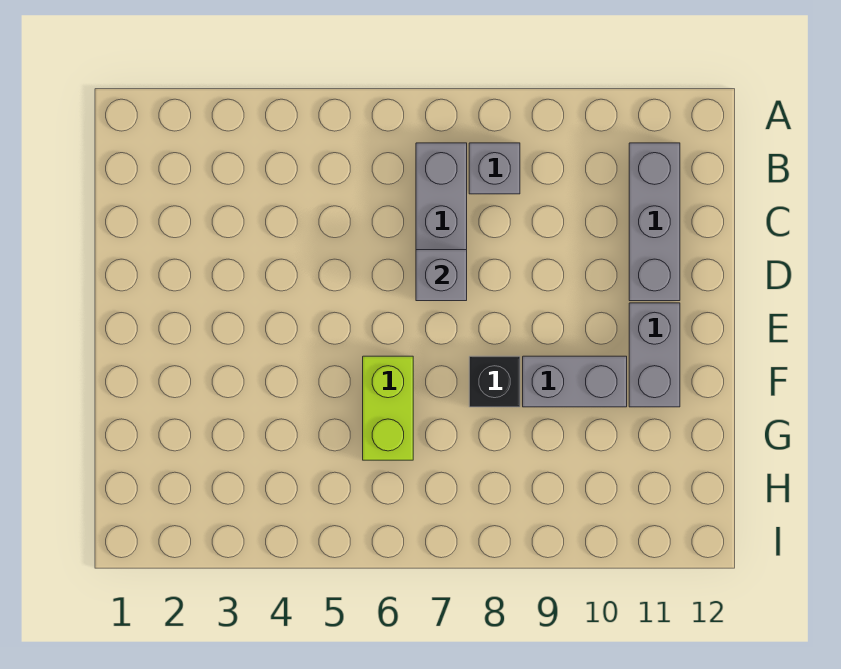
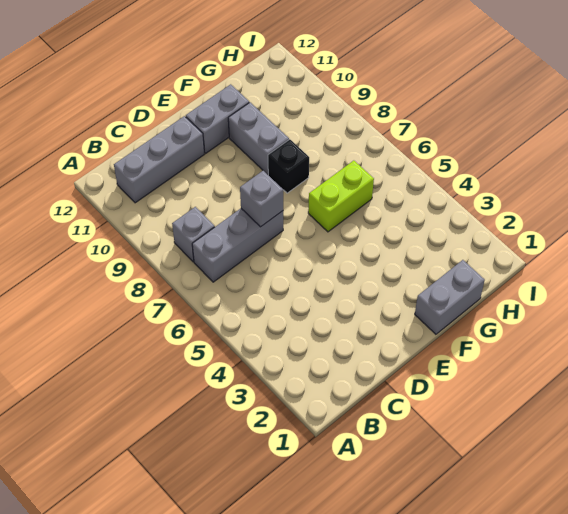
none -> grey brick F1:G1 level 1

